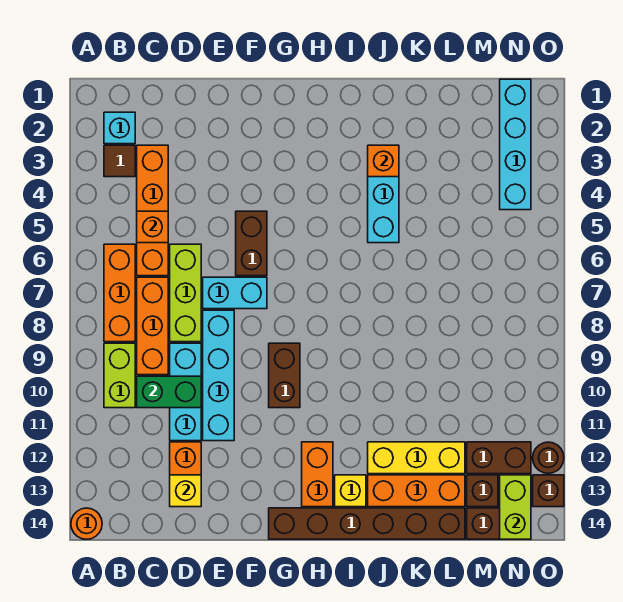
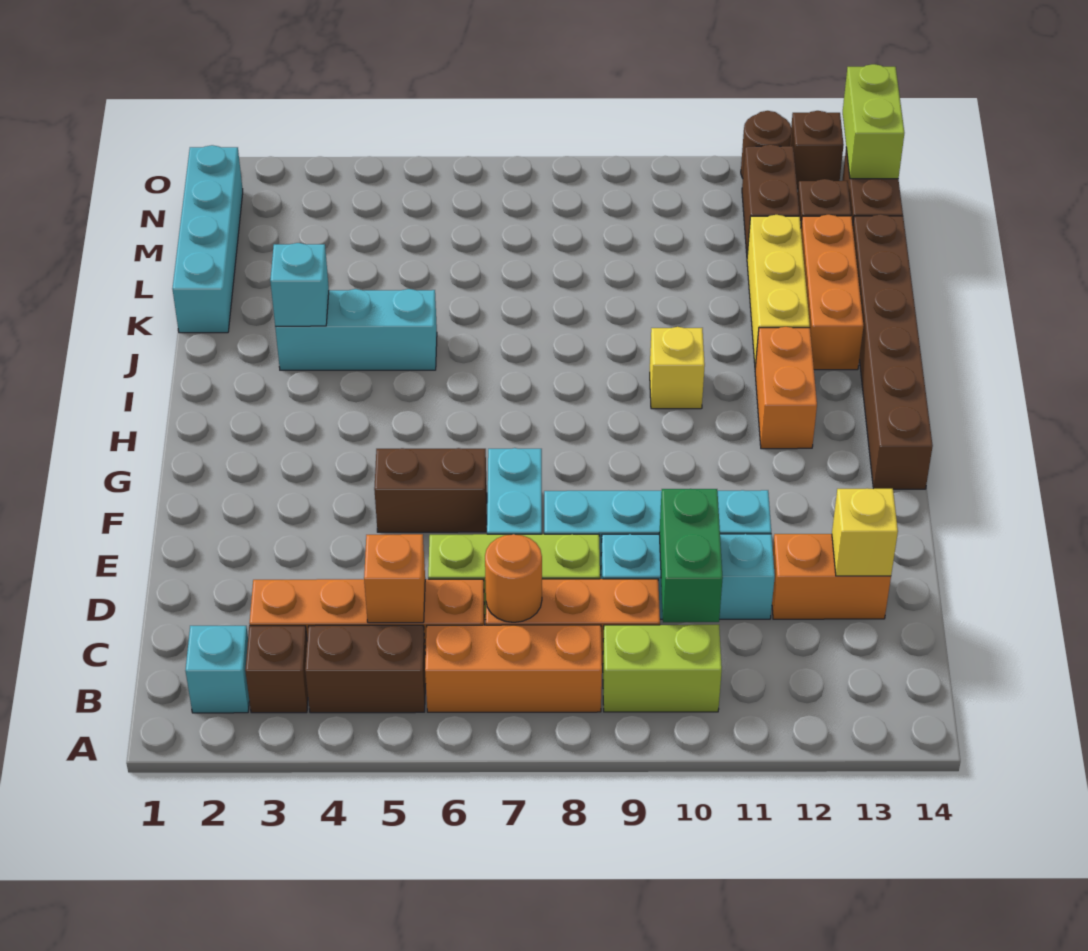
orange round brick A14 level 1 -> orange round brick C7 level 2
brown tile B3 level 1 -> brown brick B3 level 1
brown brick G9:G10 level 1 -> brown brick B4:B5 level 1
orange brick H12:H13 level 1 -> orange brick H12:I12 level 1
yellow brick I13 level 1 -> yellow brick I10 level 1
orange brick J3 level 2 -> cyan brick J3 level 2
cyan brick N1:N4 level 1 -> cyan brick K1:N1 level 1
lime brick N13:N14 level 2 -> lime brick N14:O14 level 2

